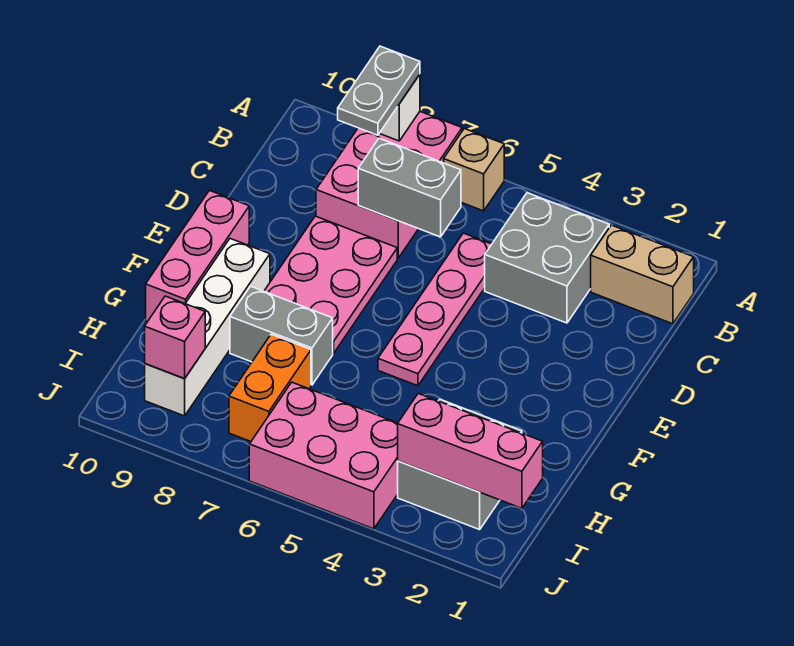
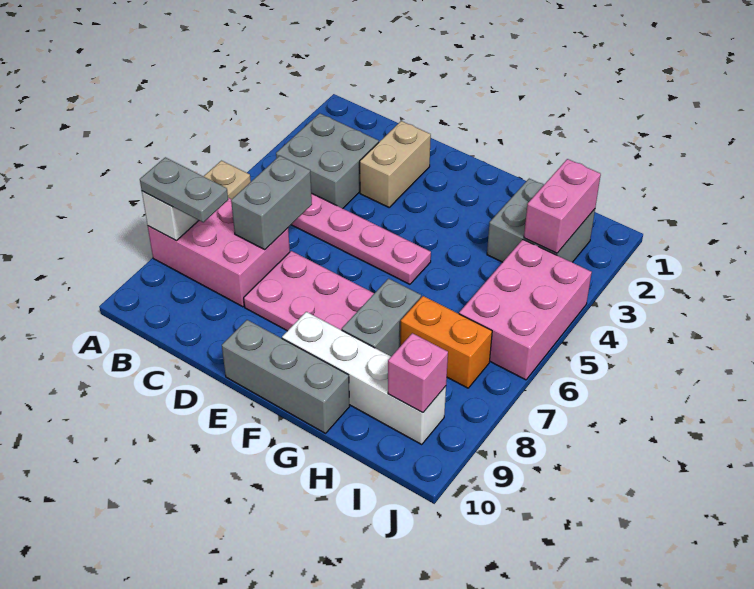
tan brick B1:B2 level 1 -> tan brick D2:D3 level 1
pink brick E10:G10 level 1 -> grey brick E10:G10 level 1
pink brick I1:I3 level 2 -> pink brick I2:I3 level 2

